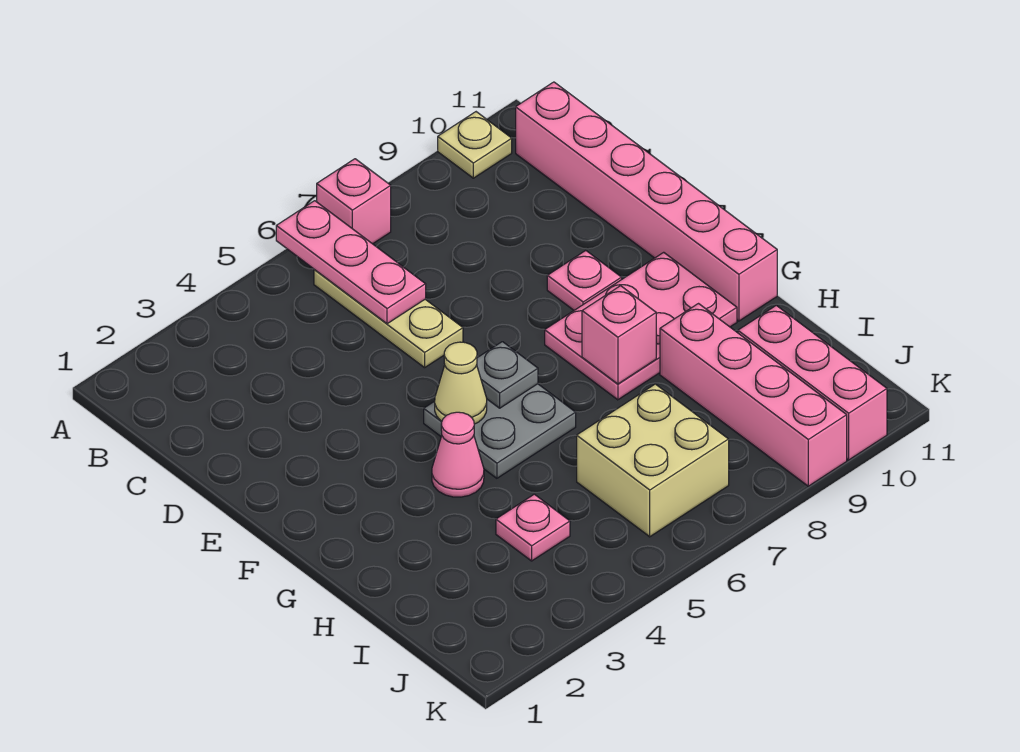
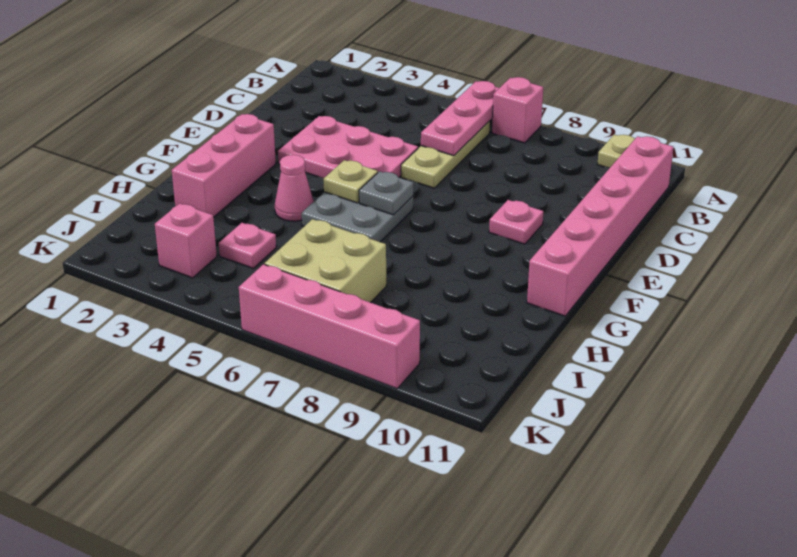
tan cone F5 level 2 -> tan plate F5 level 2
pink plate F8:G10 level 1 -> pink plate D3:E5 level 1
pink brick G8 level 2 -> pink brick J3 level 1
pink brick H9:K9 level 1 -> pink brick K6:K9 level 1
pink brick I10:K10 level 1 -> pink brick F2:H2 level 1

